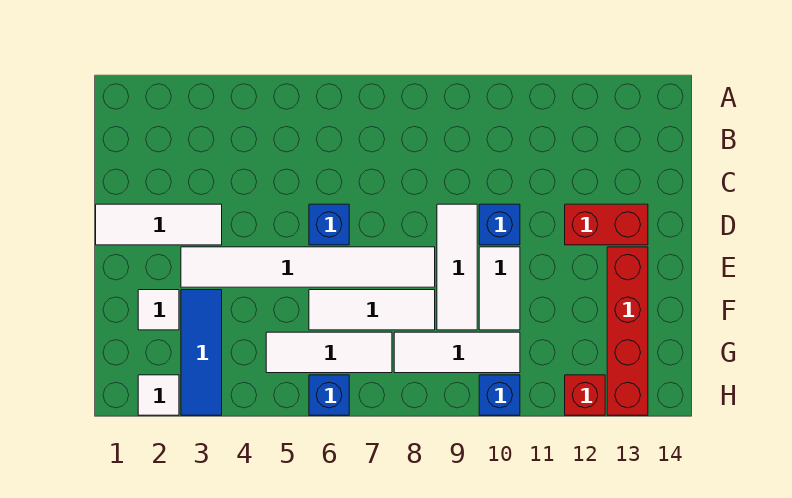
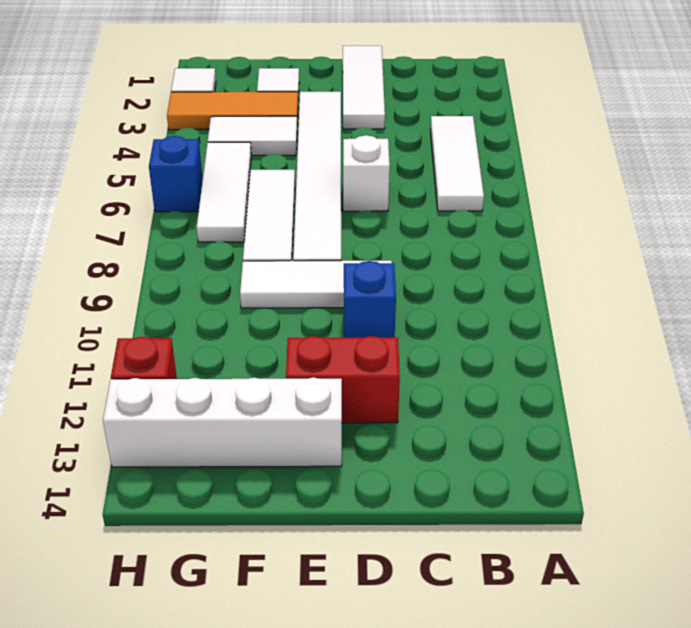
blue brick D6 level 1 -> white brick D6 level 1
red brick D12:D13 level 1 -> red brick D12:E12 level 1
white tile E10:F10 level 1 -> white tile F4:G4 level 1
red brick E13:H13 level 1 -> white brick E13:H13 level 1
blue tile F3:H3 level 1 -> orange tile F3:H3 level 1
white tile G8:G10 level 1 -> white tile B4:B6 level 1
blue brick H10 level 1 -> none

